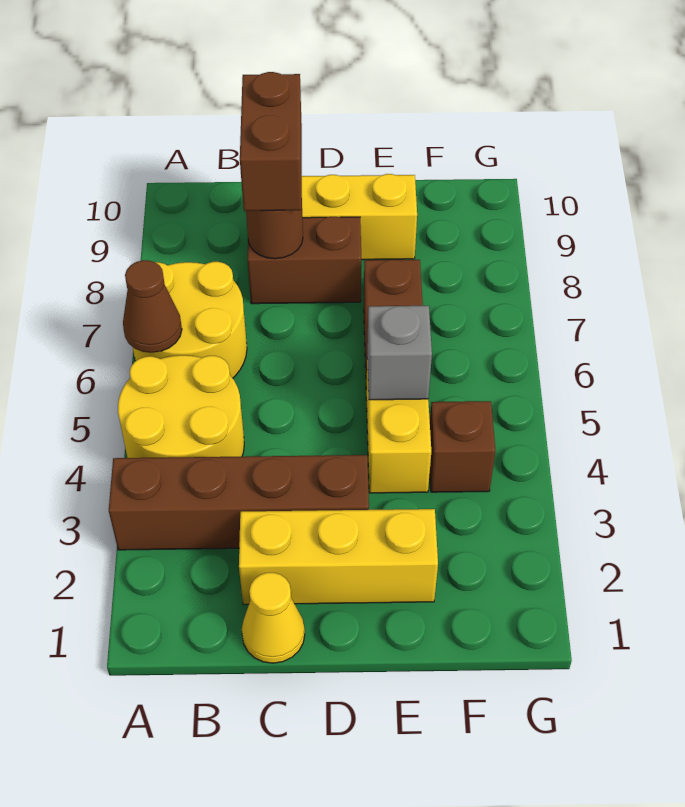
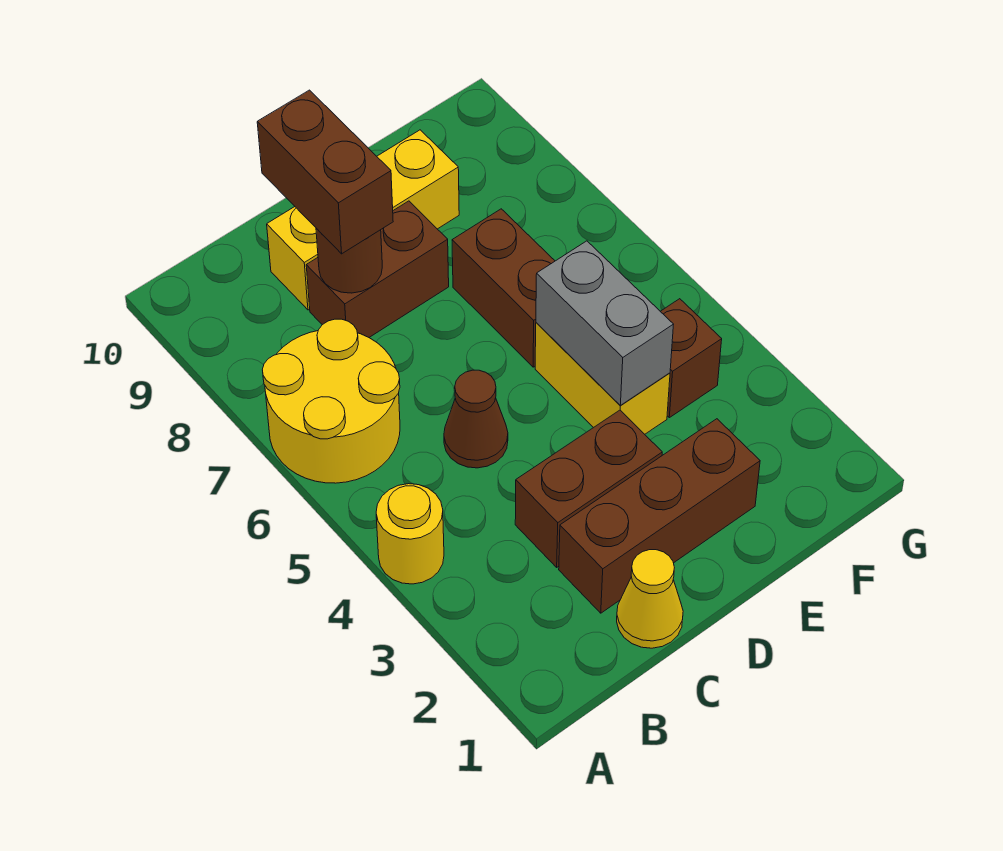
brown brick A3:D3 level 1 -> brown brick C3:D3 level 1
yellow round brick A4:B5 level 1 -> yellow round brick A4 level 1
brown cone A6 level 2 -> brown cone C5 level 1
yellow brick C2:E2 level 1 -> brown brick C2:E2 level 1
grey brick E5 level 2 -> grey brick E4:E5 level 2

